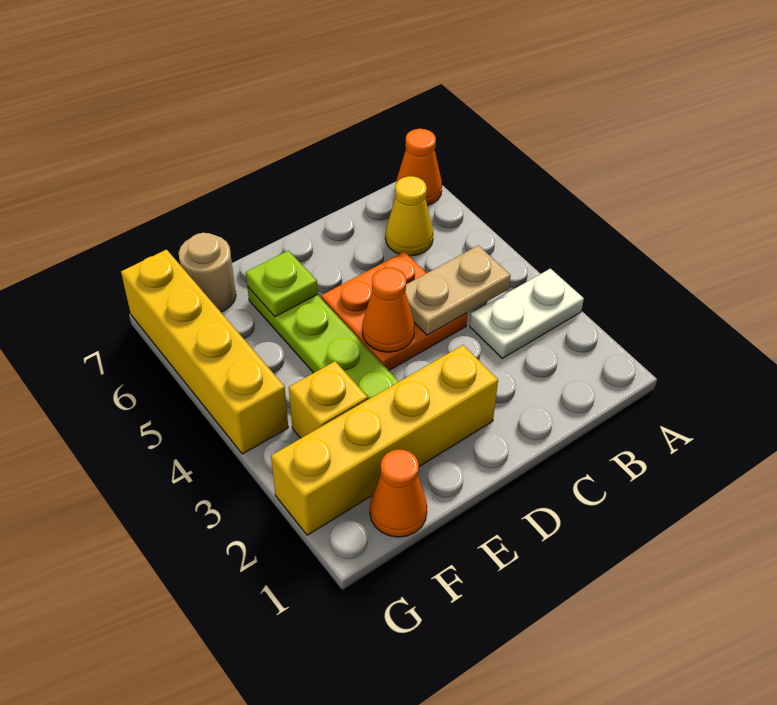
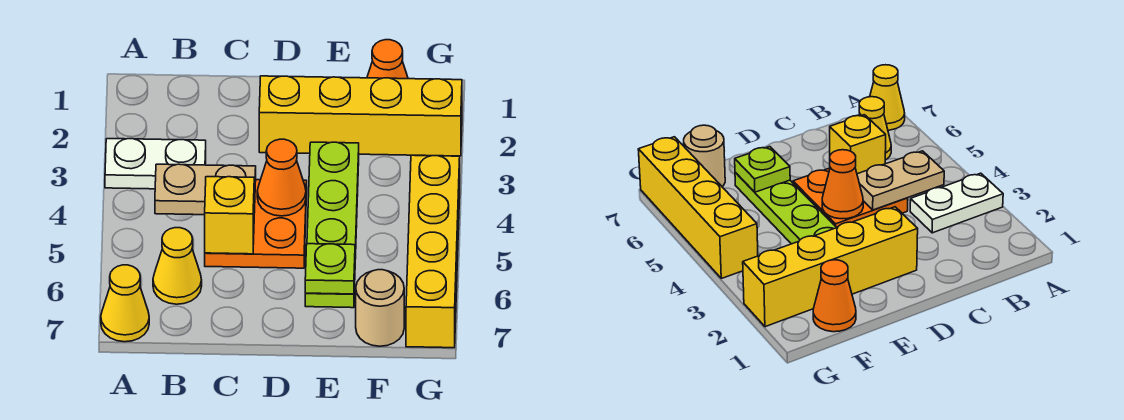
orange cone A7 level 1 -> yellow cone A7 level 1
yellow brick F3 level 1 -> yellow brick C5 level 2

